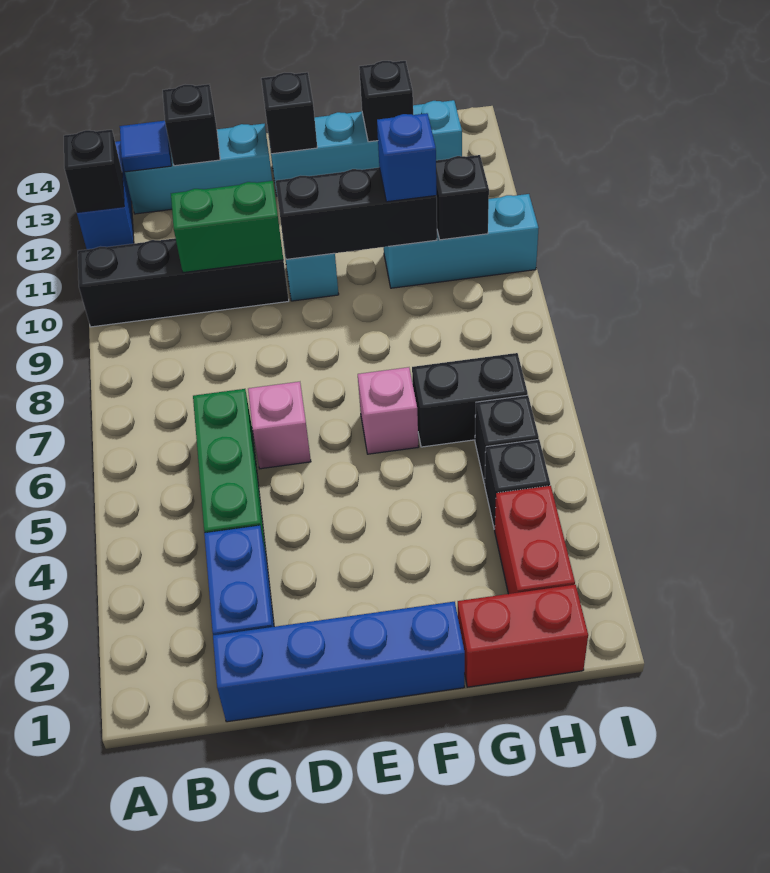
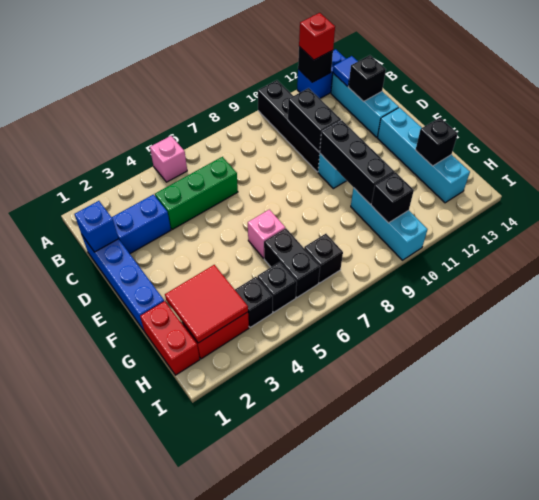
none -> red brick A12 level 3
green brick C10:D10 level 2 -> black brick C10:D10 level 2
pink brick D6 level 1 -> pink brick A5 level 1
black brick E13 level 2 -> black brick H7 level 1
none -> red tile G2:H3 level 2
blue brick G10 level 3 -> blue brick C1 level 2

